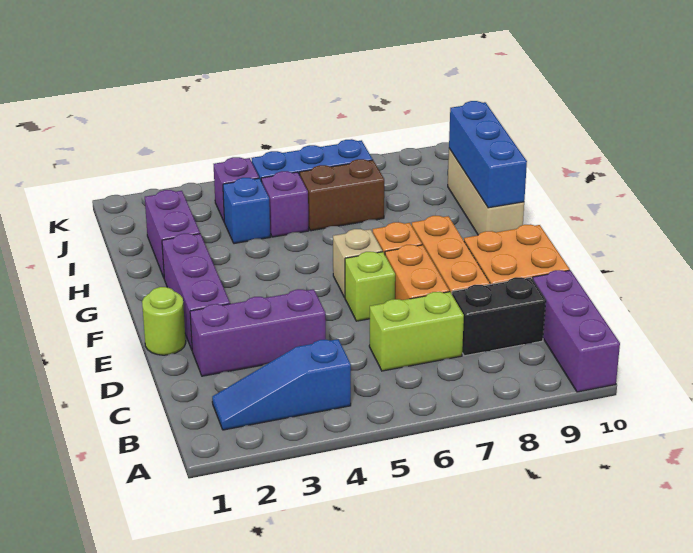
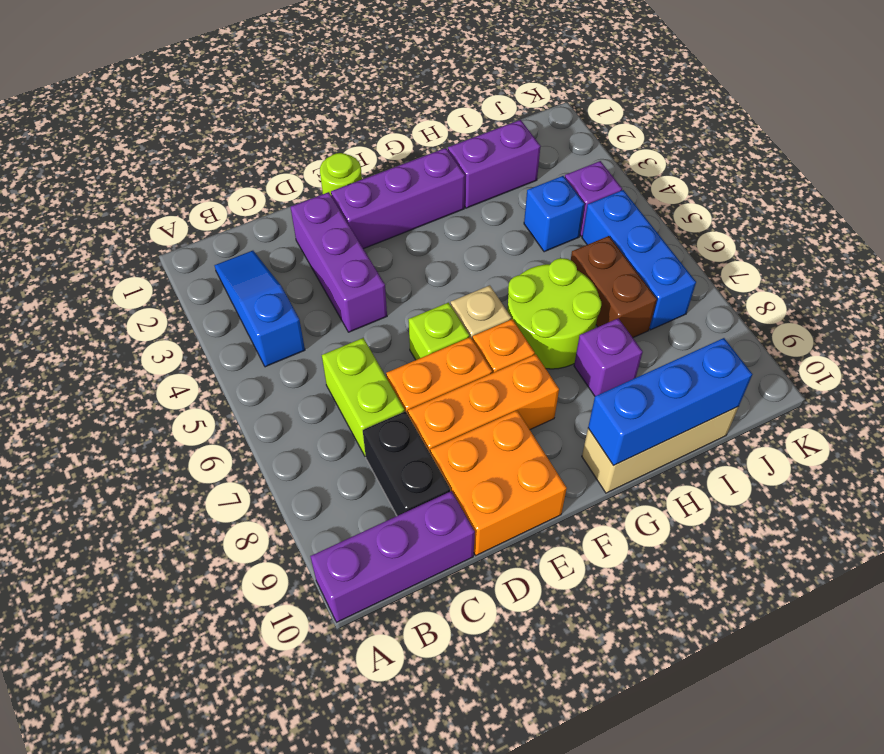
none -> lime round brick G6:H7 level 1
purple brick I5 level 1 -> purple brick H8 level 1

